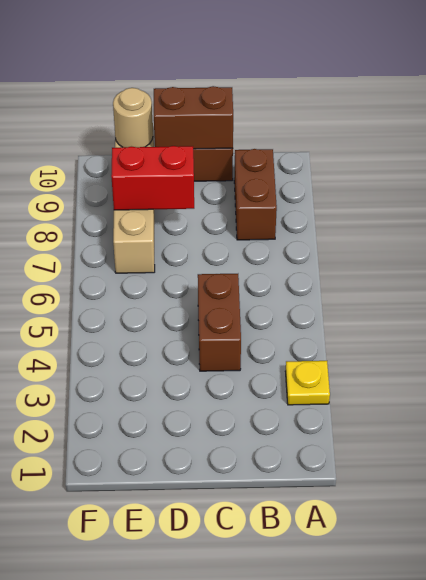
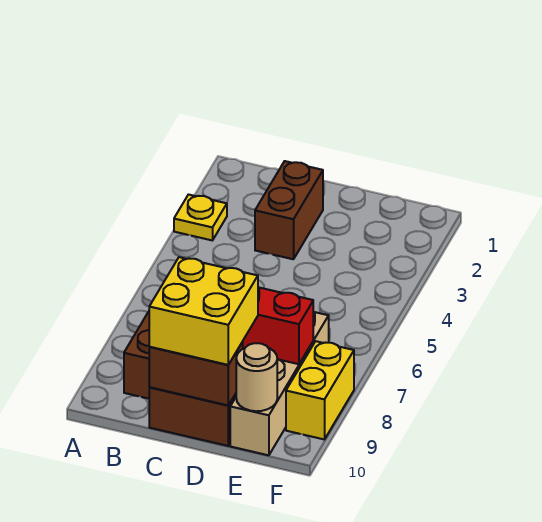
brown brick C4:C5 level 1 -> brown brick C2:C3 level 1
none -> yellow brick C9:D10 level 3
none -> yellow brick F8:F9 level 1

